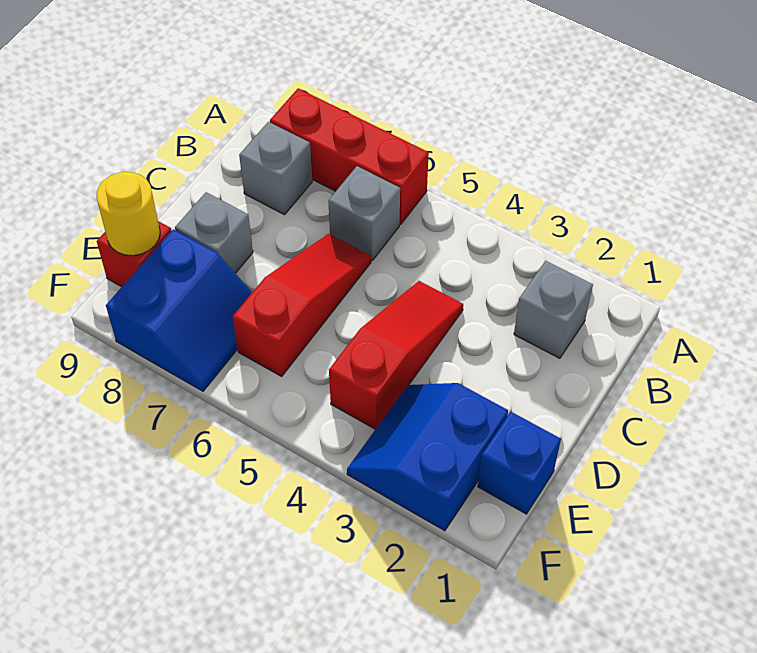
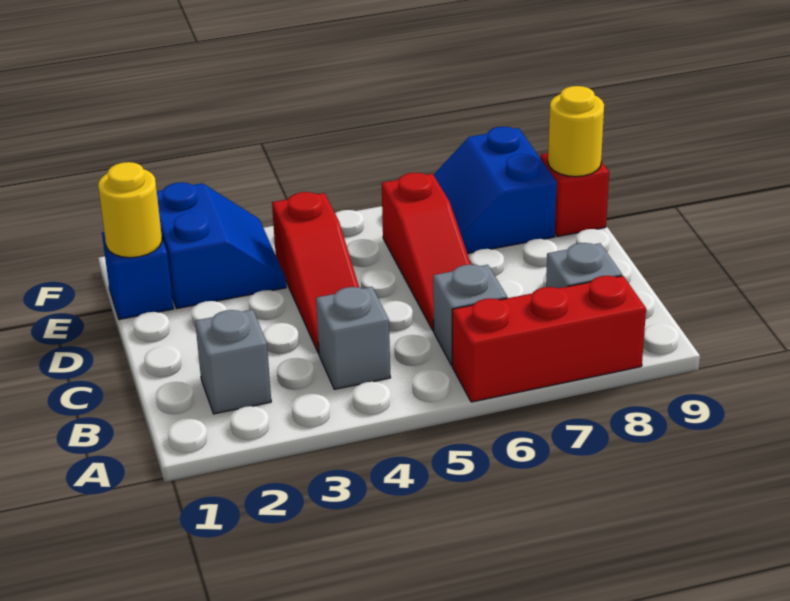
grey brick D8 level 1 -> grey brick B4 level 1
none -> yellow round brick E1 level 2

